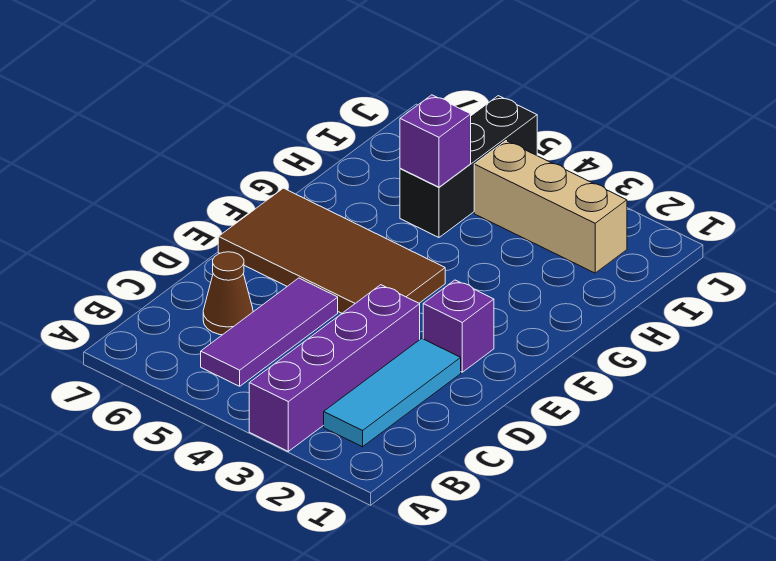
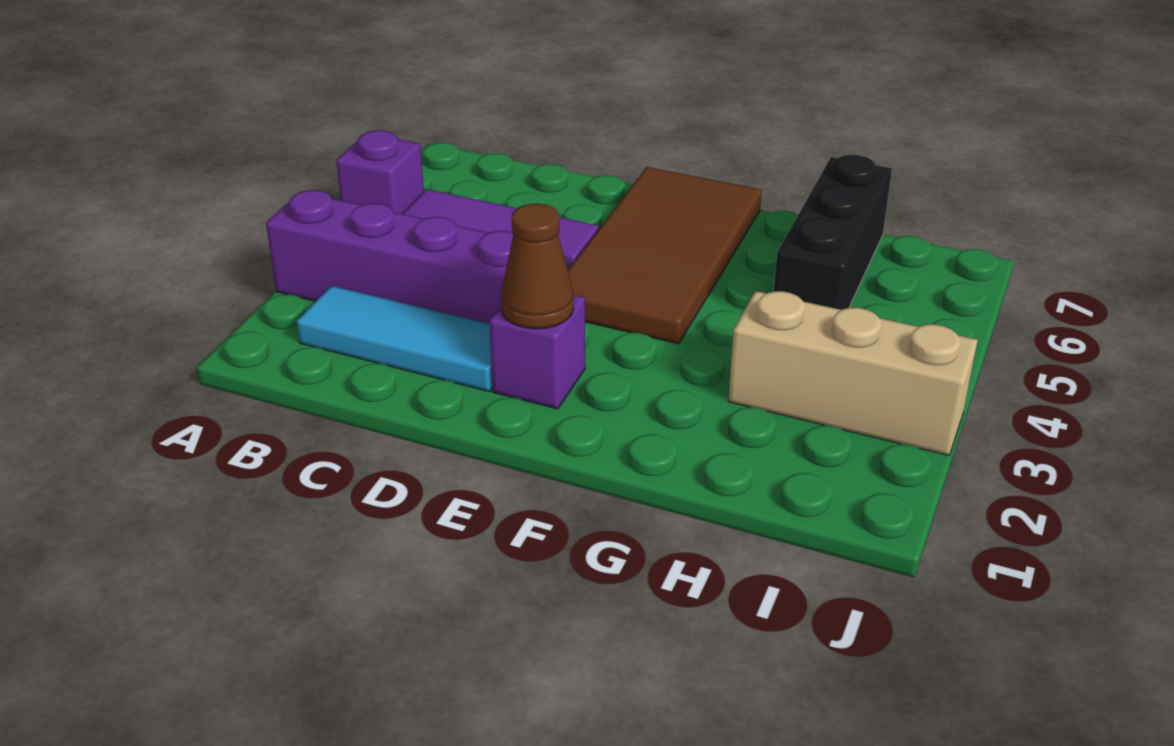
brown cone C6 level 1 -> brown cone E2 level 2
black brick H5:J5 level 1 -> black brick H5:H7 level 1
purple brick H5 level 2 -> purple brick A5 level 1
tan brick I2:I4 level 1 -> tan brick H3:J3 level 1

